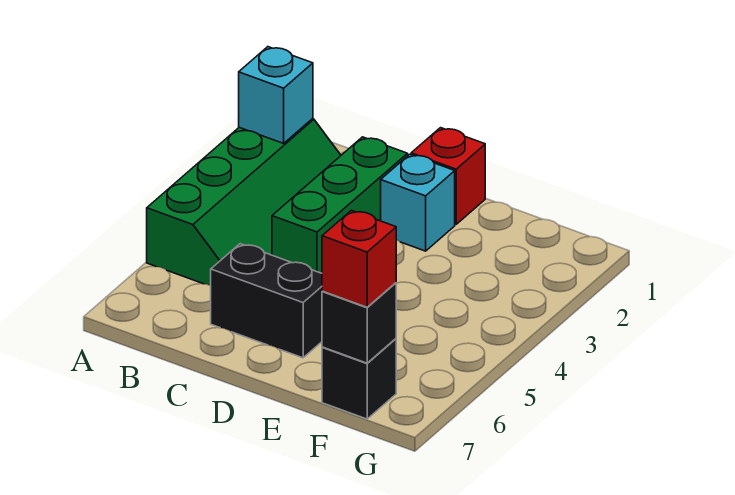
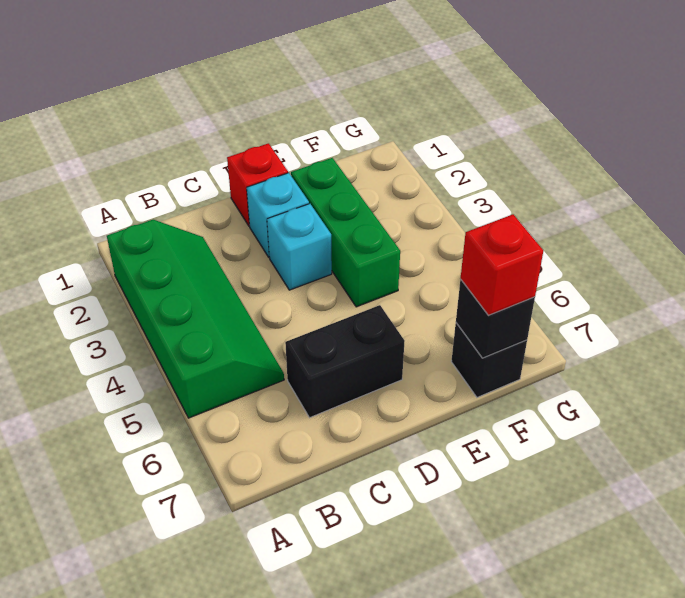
cyan brick A2 level 2 -> cyan brick D3 level 1
green brick C2:C4 level 1 -> green brick E2:E4 level 1

